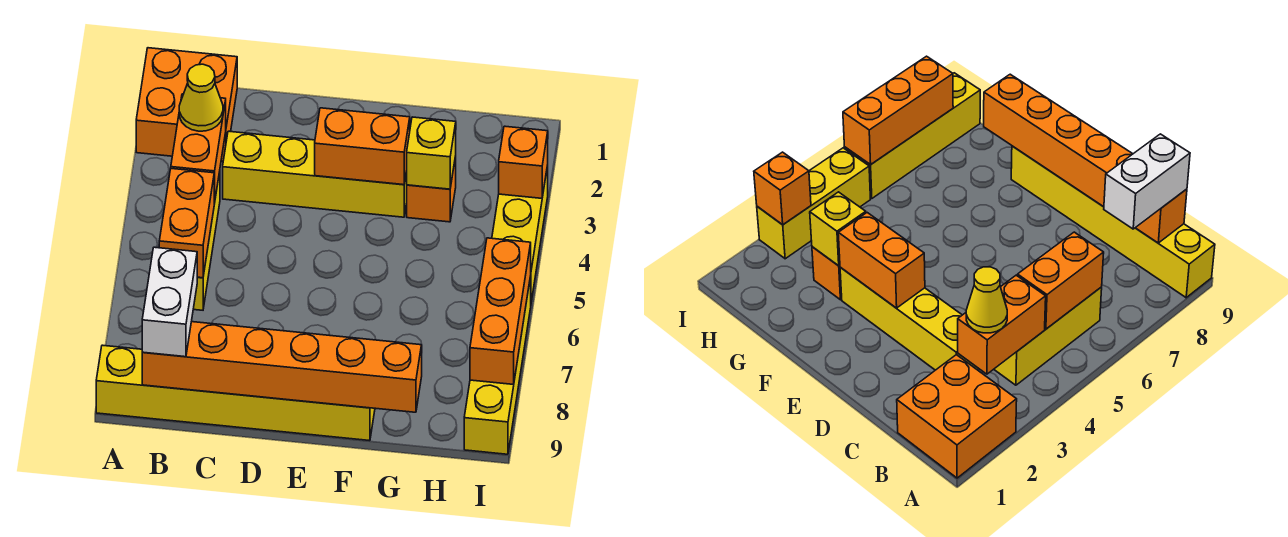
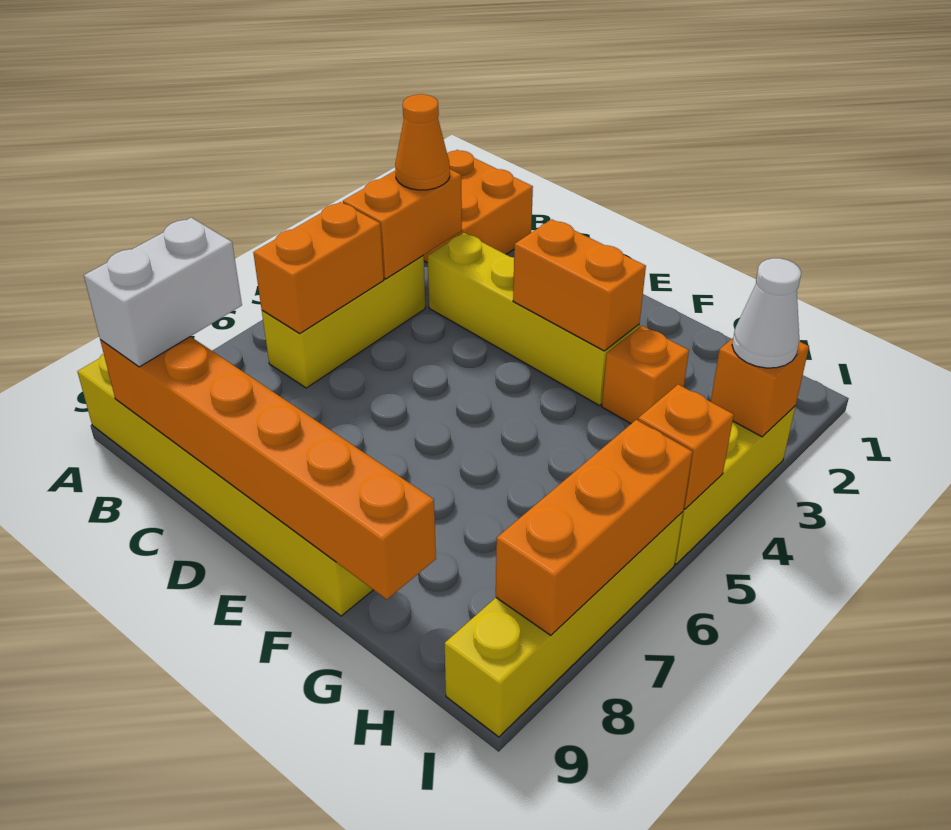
yellow cone B3 level 3 -> orange cone B3 level 3
yellow brick G3 level 2 -> none
none -> white cone I3 level 3
none -> orange brick I5 level 2

